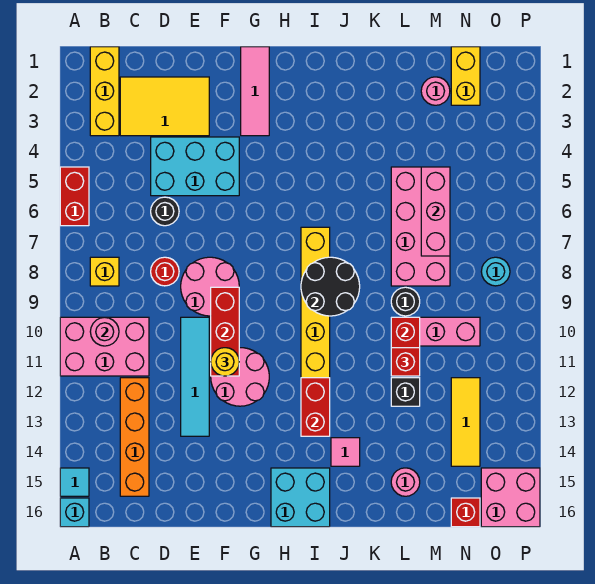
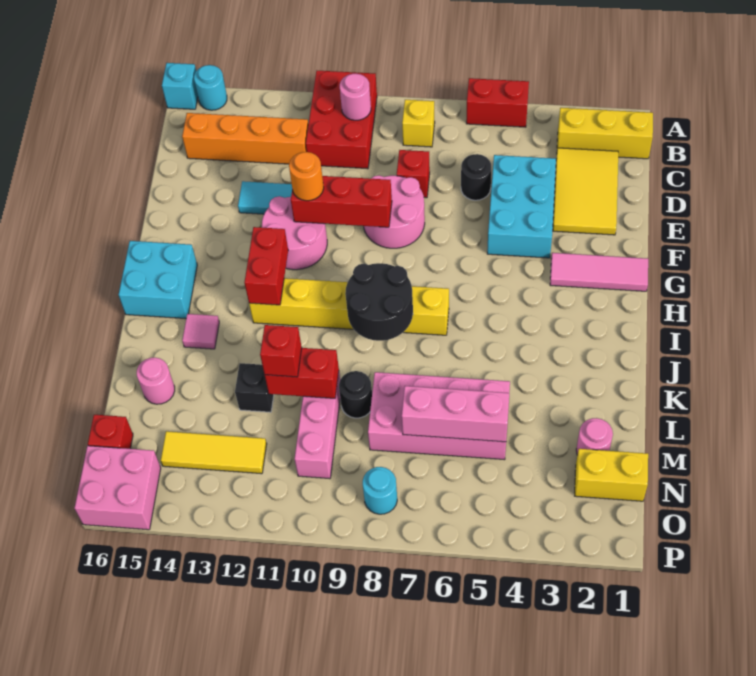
pink brick A10:C11 level 1 -> red brick A10:C11 level 1
cyan tile A15 level 1 -> cyan round brick A15 level 1
red round brick D8 level 1 -> red brick D8 level 1
yellow round brick F11 level 3 -> orange round brick F11 level 3
red brick I12:I13 level 2 -> red brick H12:I12 level 2

